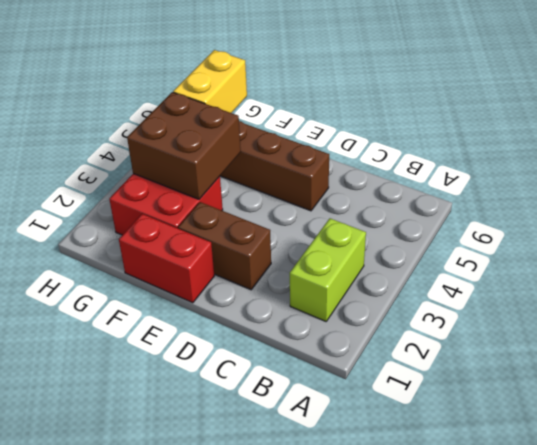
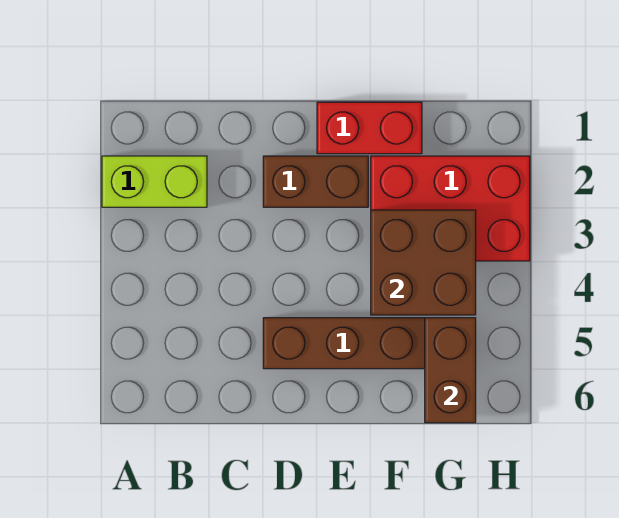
lime brick B2:B3 level 1 -> lime brick A2:B2 level 1
red brick F2:G3 level 1 -> red brick F2:H3 level 1
yellow brick G5:G6 level 2 -> brown brick G5:G6 level 2

